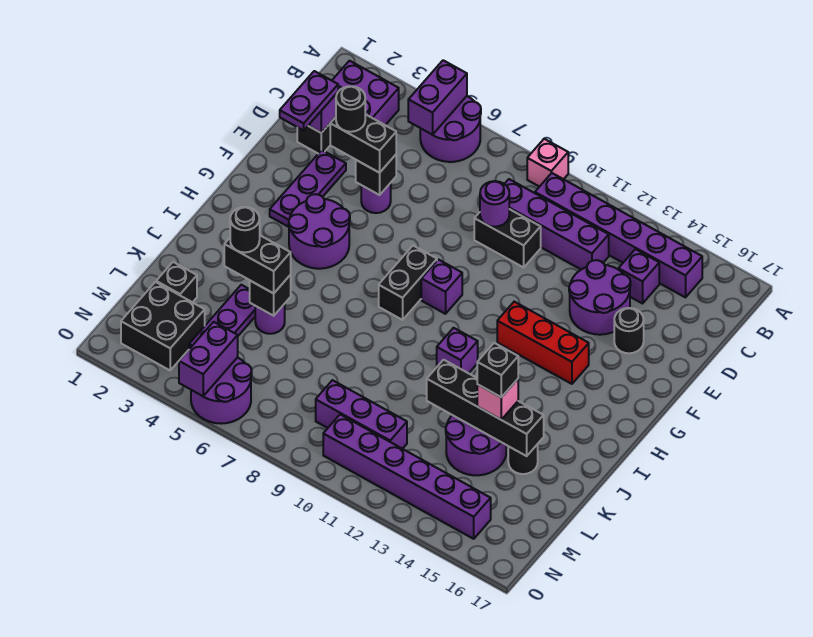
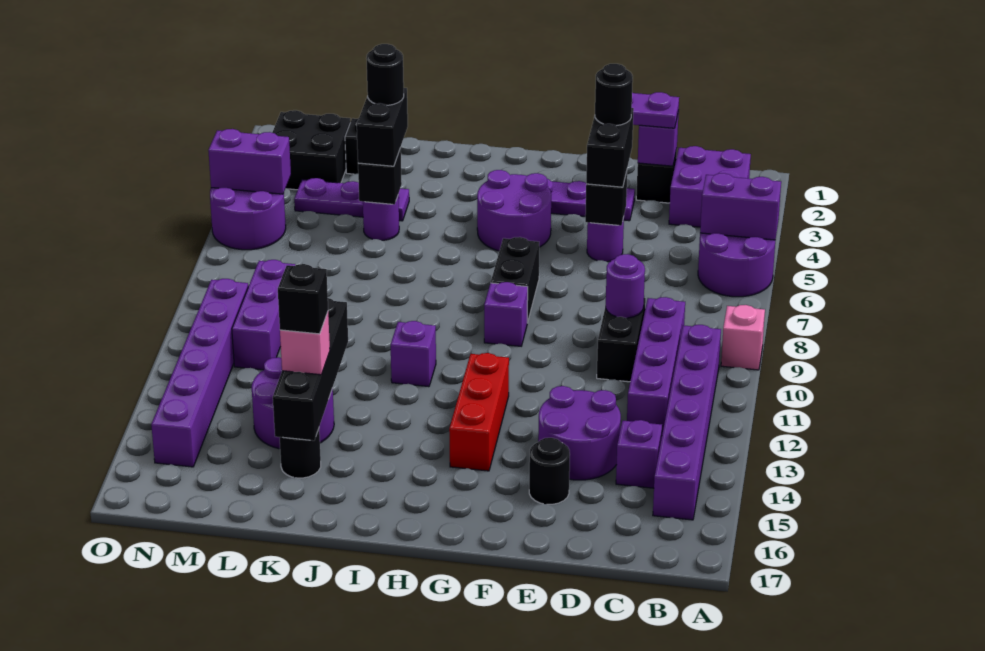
black brick G8:H8 level 1 -> black brick G7:G8 level 1

